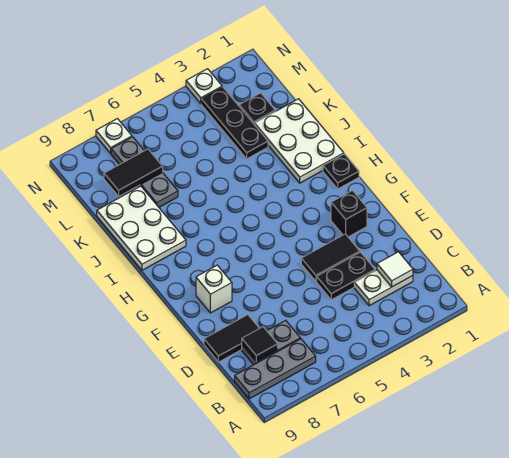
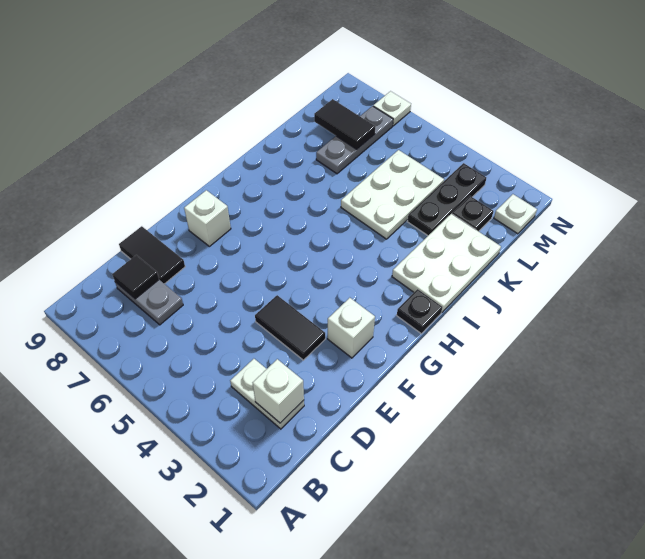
grey plate B7:B9 level 1 -> none
white tile C2 level 2 -> white brick C2 level 2
black plate D3:D4 level 1 -> none
black brick F2 level 1 -> white brick F2 level 1
white plate I8:K9 level 1 -> white plate J4:L5 level 1
white plate N3 level 1 -> white plate M1 level 1

